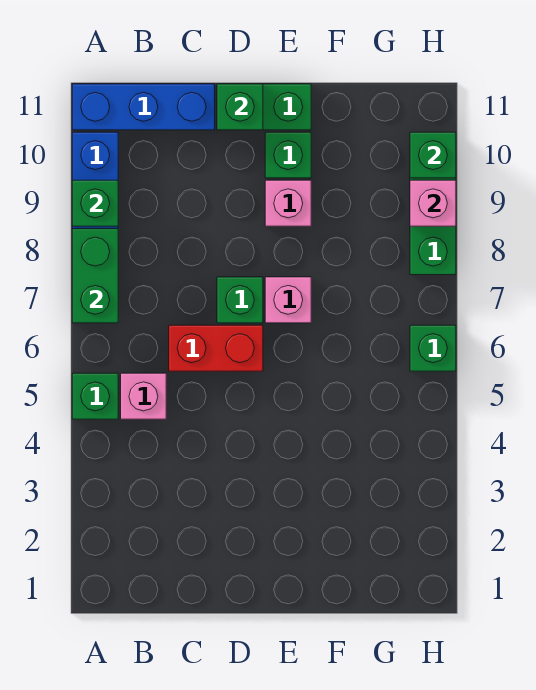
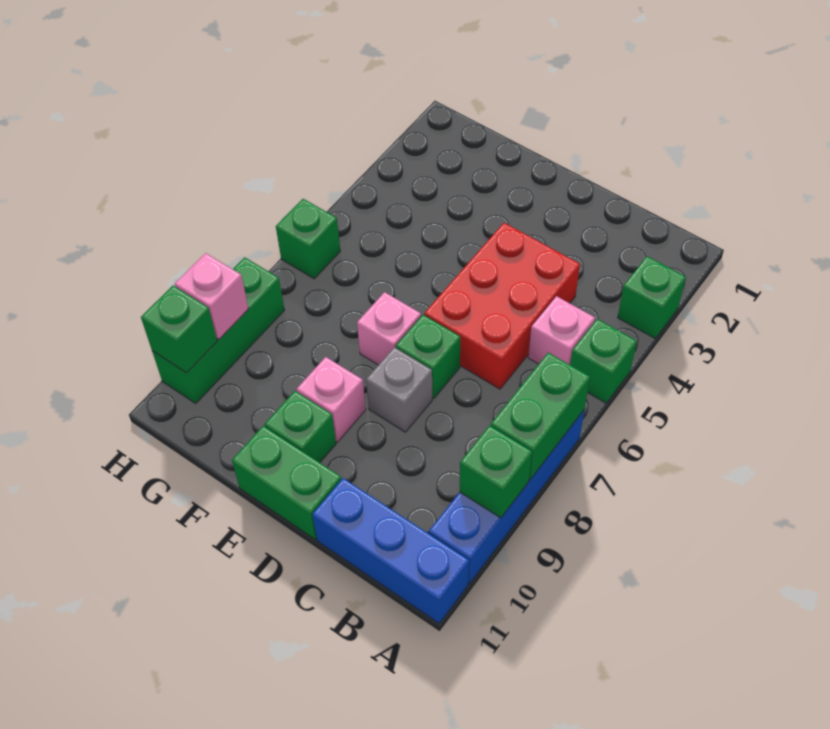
red brick C6:D6 level 1 -> red brick C4:D6 level 1
none -> grey brick D8 level 1
green brick D11 level 2 -> green brick A3 level 1

